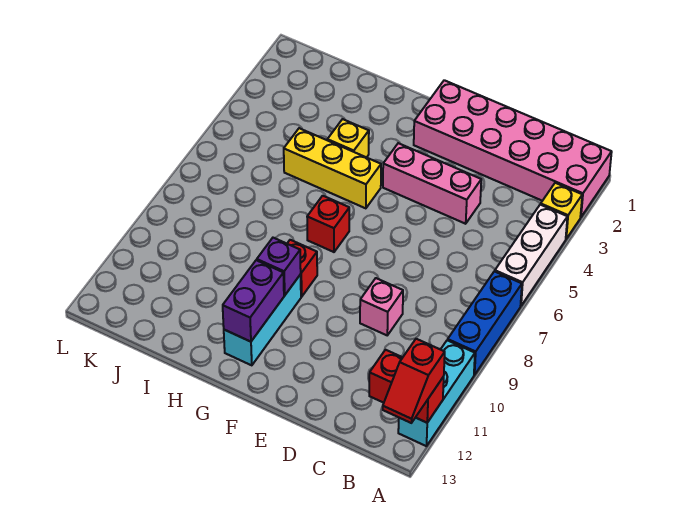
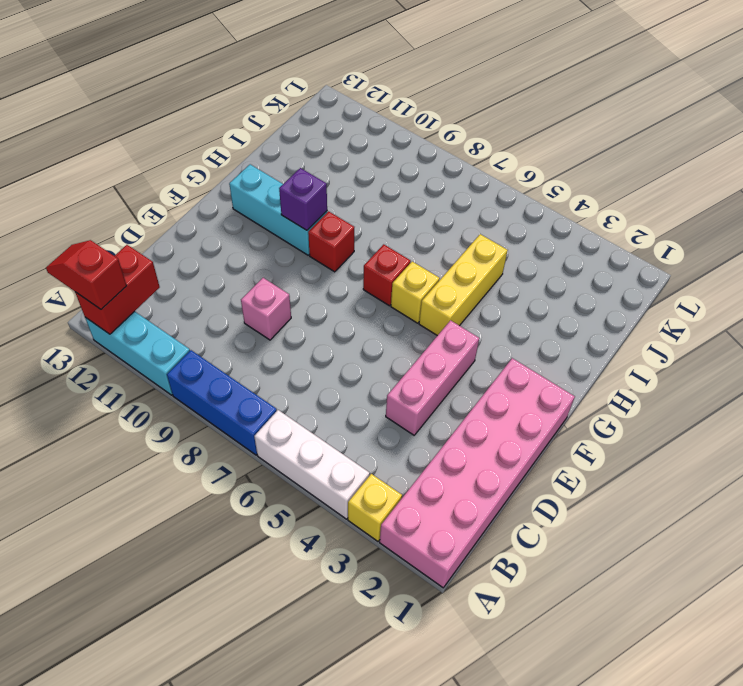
purple brick G11:G12 level 2 -> none
yellow brick H4 level 1 -> yellow brick G6 level 1

